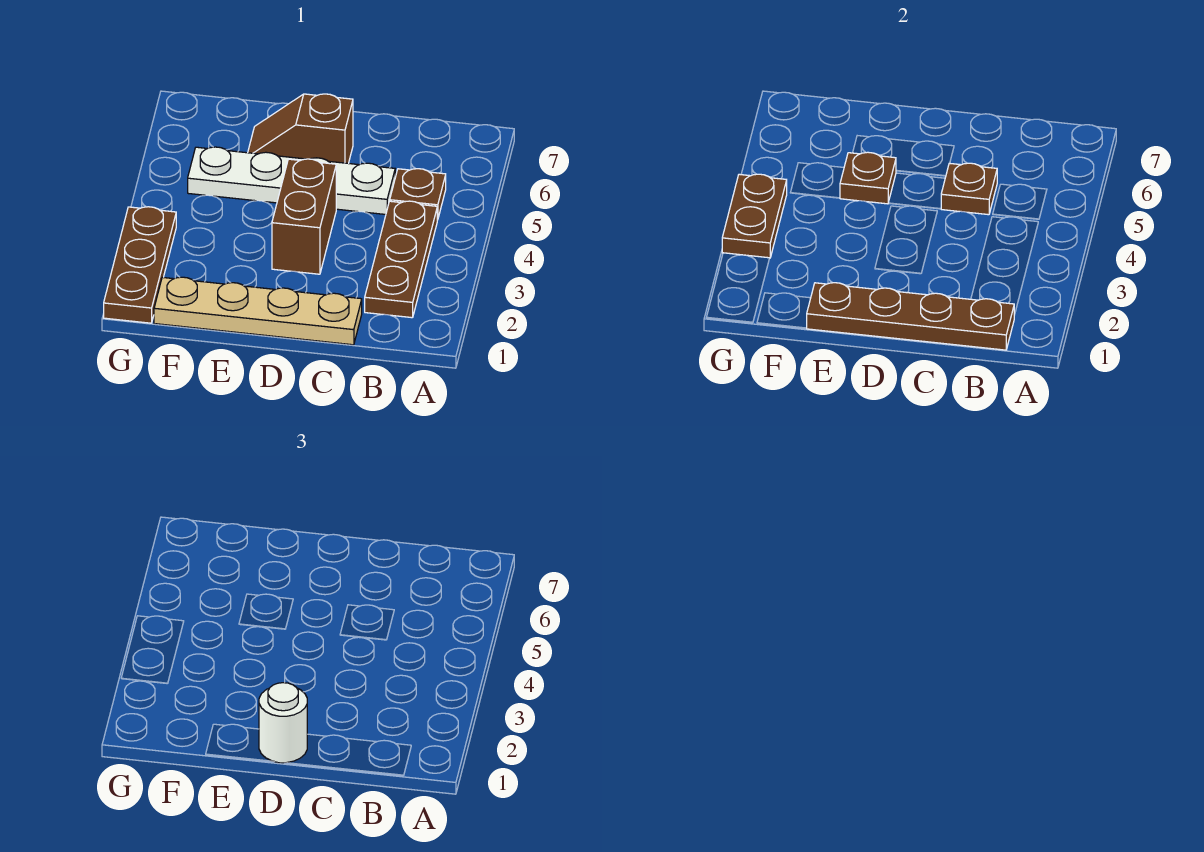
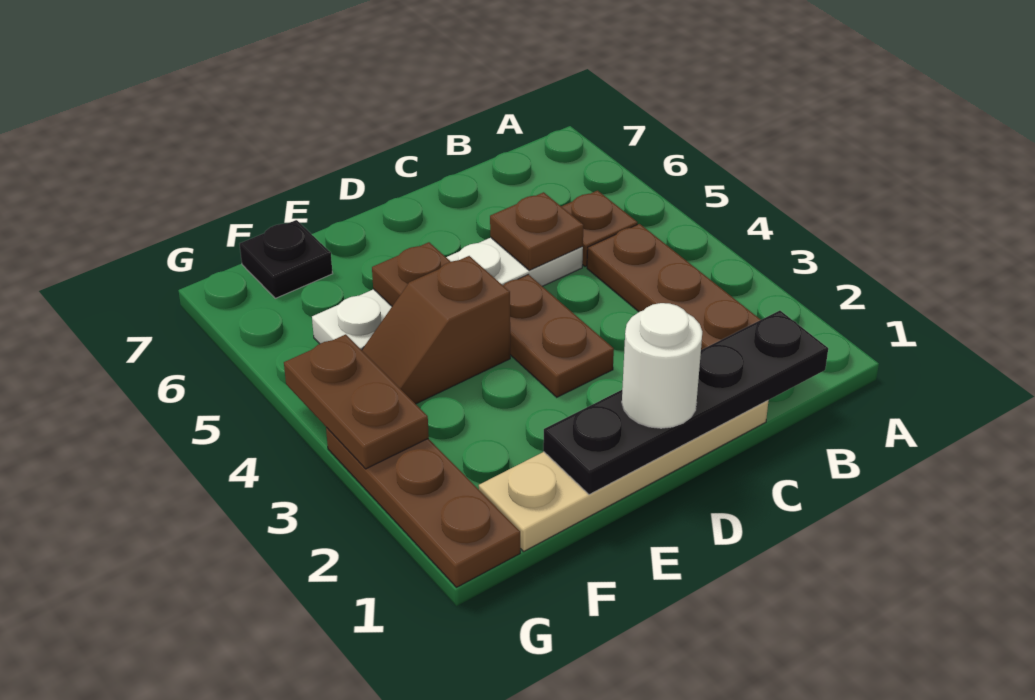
brown plate B1:E1 level 2 -> black plate B1:E1 level 2
brown brick D3:D4 level 1 -> brown plate D3:D4 level 1
brown slope D6:E6 level 1 top D -> brown slope E4:F4 level 1 top E
none -> black plate F7 level 1

